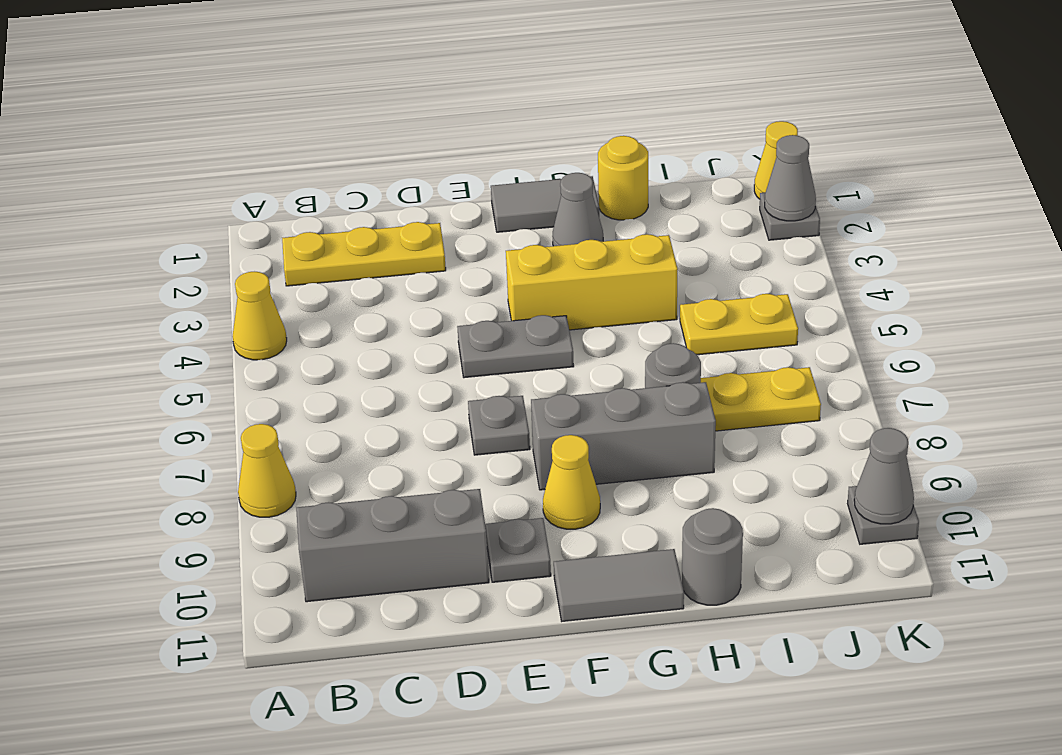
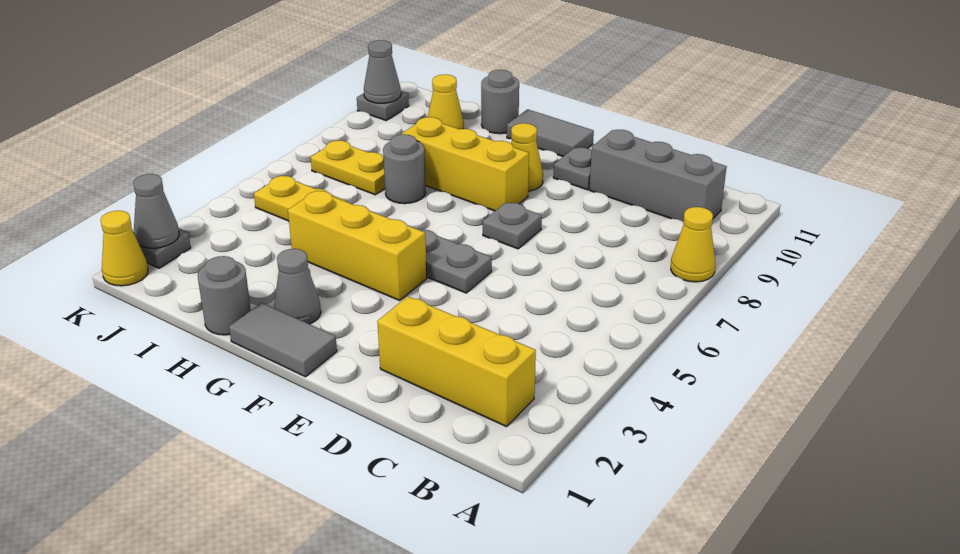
yellow cone A4 level 1 -> yellow cone I10 level 1
yellow plate B2:D2 level 1 -> yellow brick B2:D2 level 1
grey brick F8:H8 level 1 -> yellow brick F8:H8 level 1
yellow round brick H1 level 1 -> grey round brick H1 level 1

